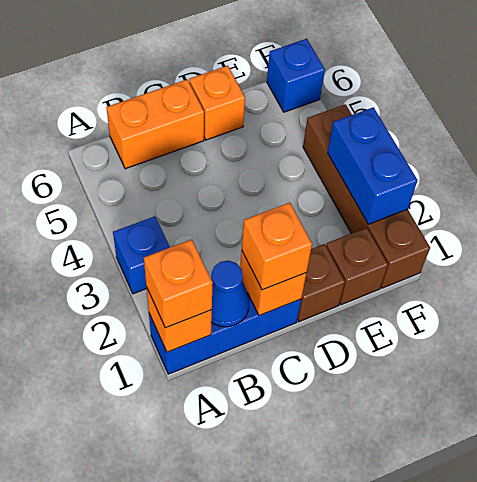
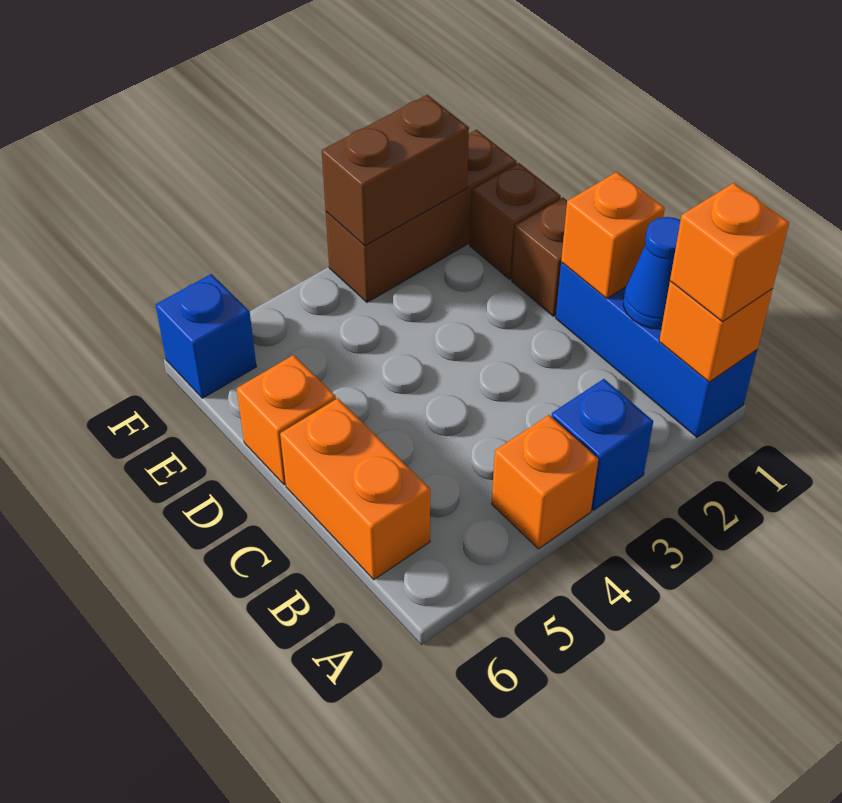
orange brick C1 level 3 -> orange brick A4 level 1
brown brick F1:F4 level 1 -> brown brick F1:F3 level 1
blue brick F2:F3 level 2 -> brown brick F2:F3 level 2

